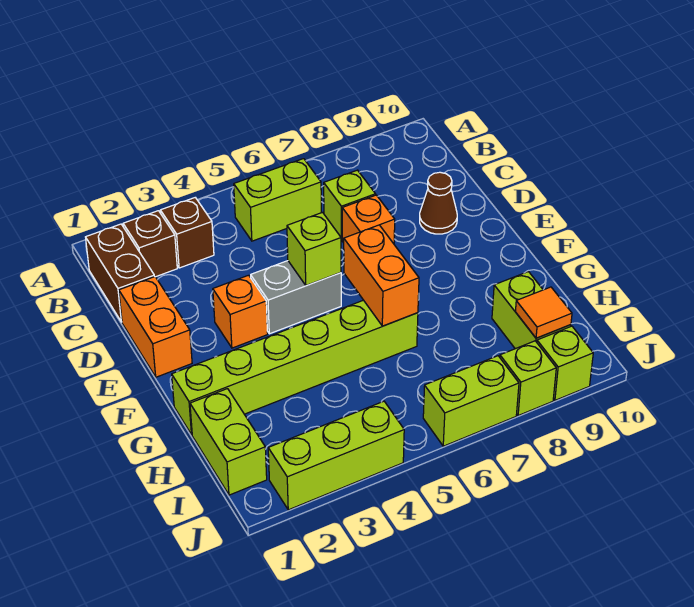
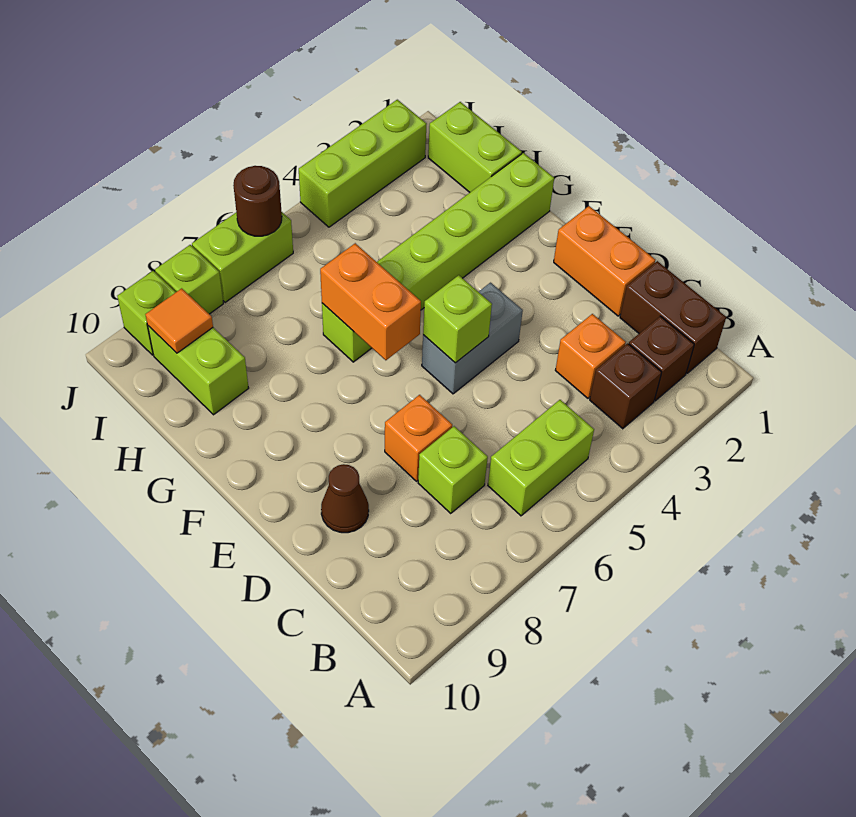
orange brick E3 level 1 -> orange brick C3 level 1
none -> brown round brick J6 level 2

